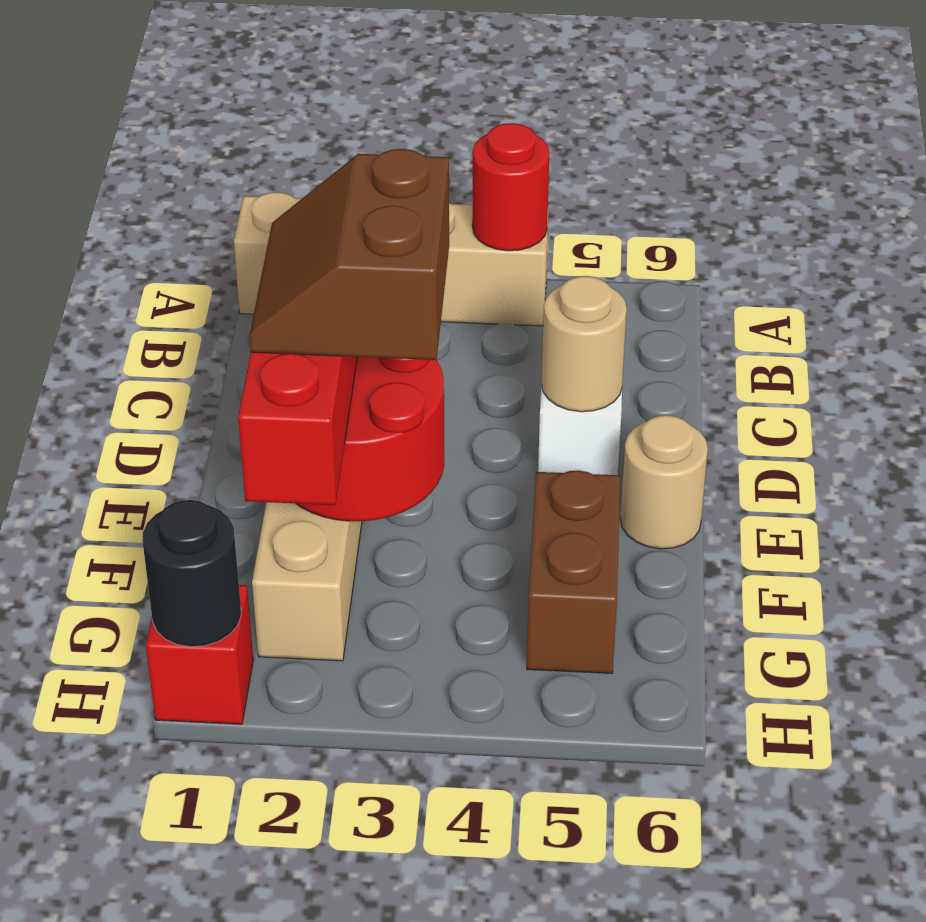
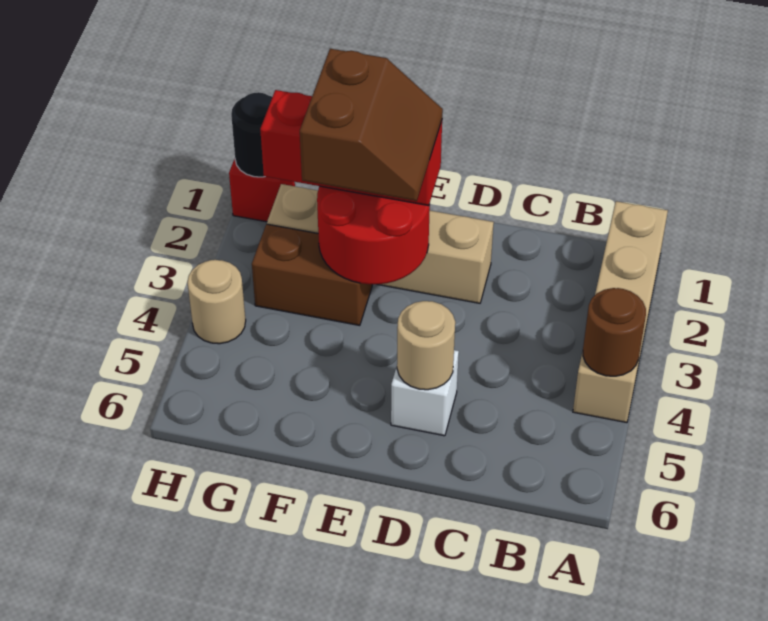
red round brick A4 level 2 -> brown round brick A4 level 2
brown slope E2:F3 level 4 top 3 -> brown slope E2:F3 level 4 top F
tan round brick E6 level 1 -> tan round brick H4 level 1
brown brick F5:G5 level 1 -> brown brick F3:G3 level 1

